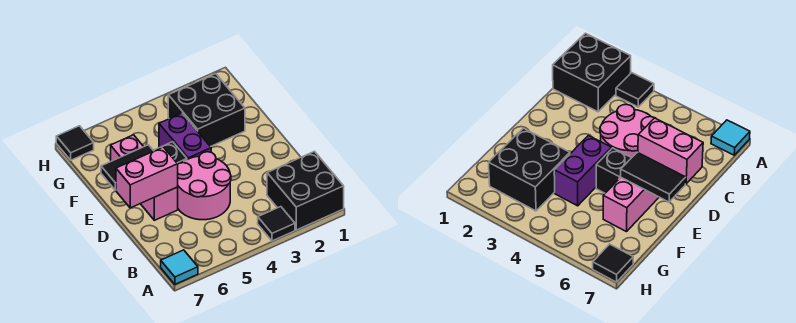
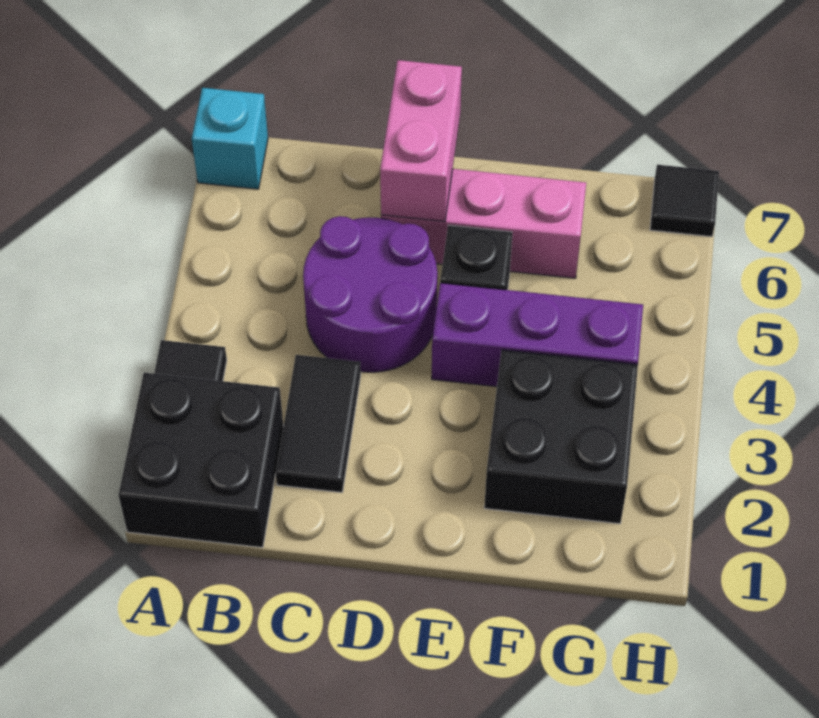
cyan tile A7 level 1 -> cyan brick A7 level 1
pink round brick C4:D5 level 1 -> purple round brick C4:D5 level 1
purple brick E4:F4 level 1 -> purple brick E4:G4 level 1
black tile E6:E7 level 2 -> black tile C2:C3 level 1

